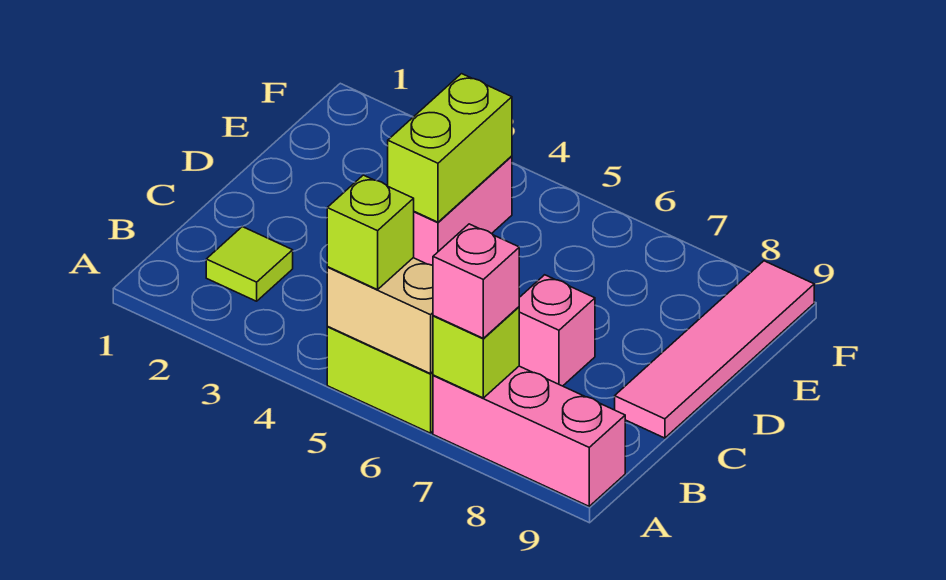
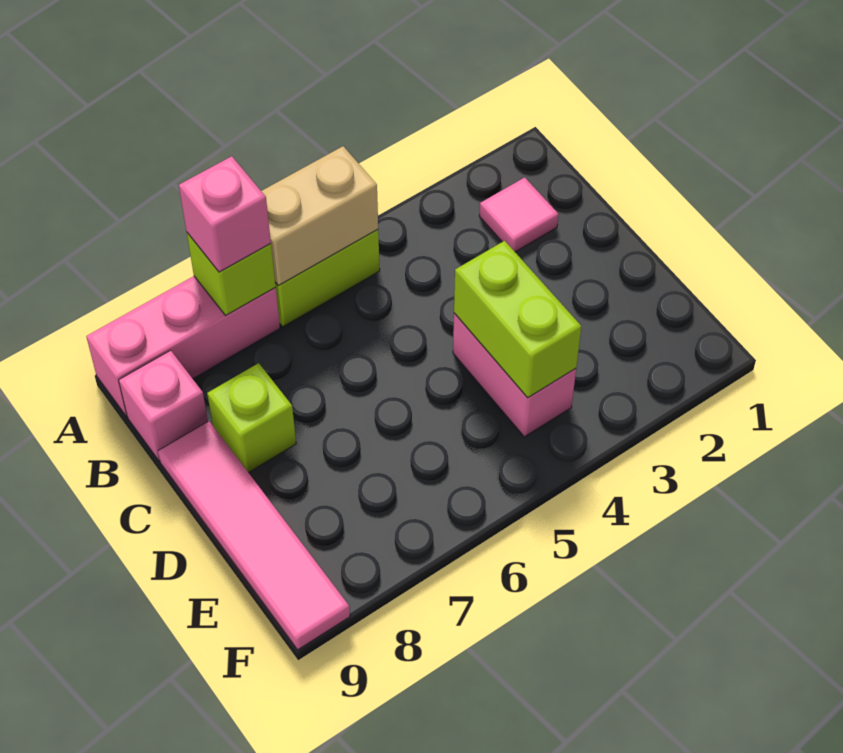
lime brick A5 level 3 -> lime brick C8 level 1
lime tile B2 level 1 -> pink tile B2 level 1
pink brick C7 level 1 -> pink brick B9 level 1

